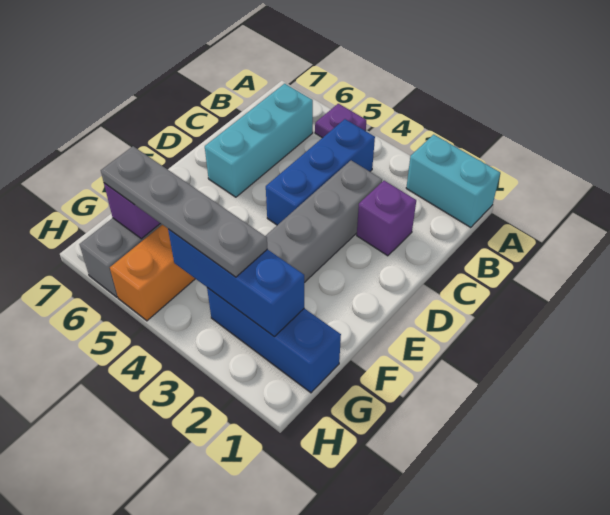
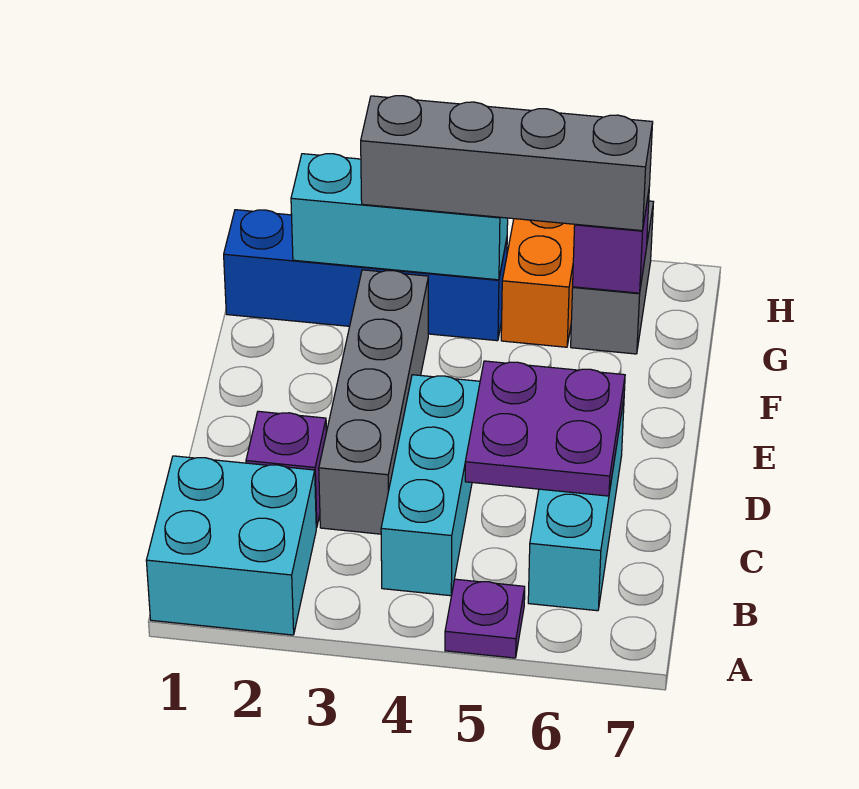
cyan brick A1:A2 level 1 -> cyan brick A1:B2 level 1
blue brick B4:D4 level 1 -> cyan brick B4:D4 level 1
none -> purple plate C5:D6 level 2
blue brick G1:G3 level 1 -> blue brick G1:G4 level 1
blue brick G2:G4 level 2 -> cyan brick G2:G4 level 2
grey plate G3:G6 level 3 -> grey brick G3:G6 level 3

